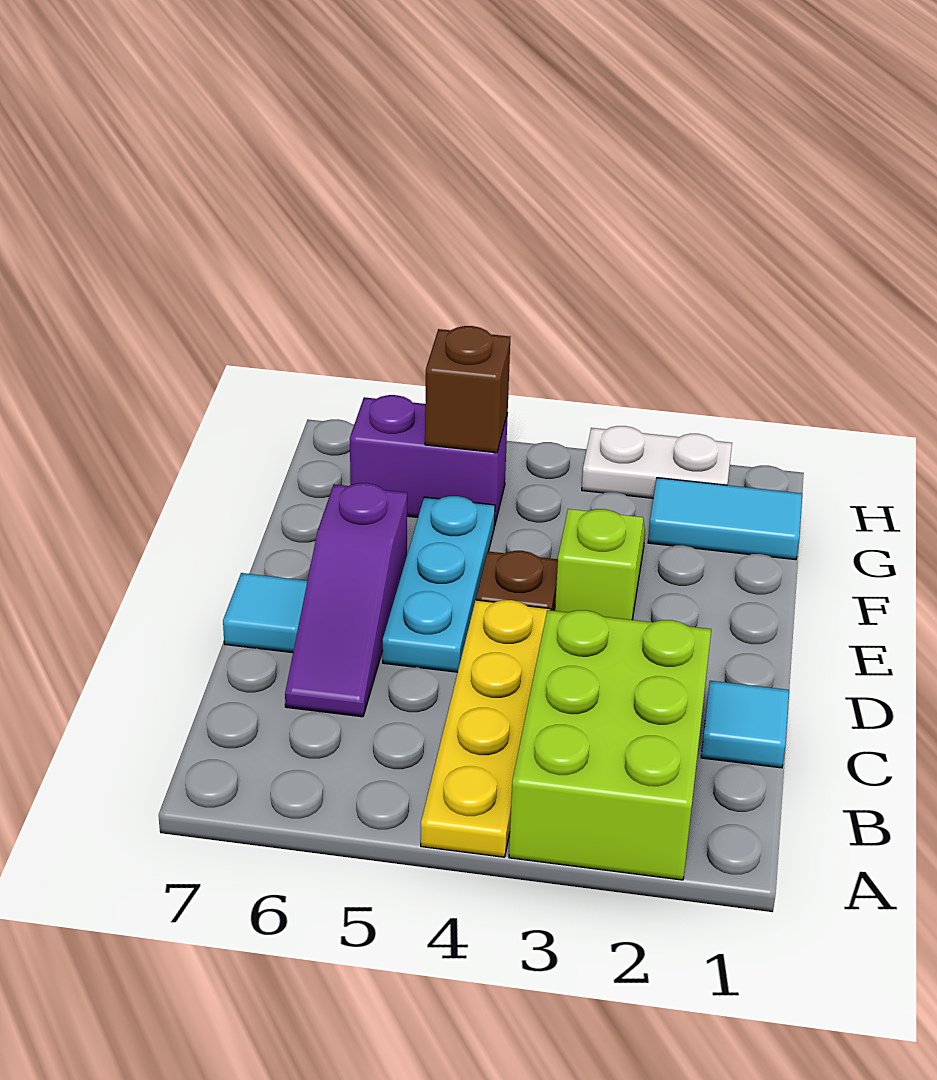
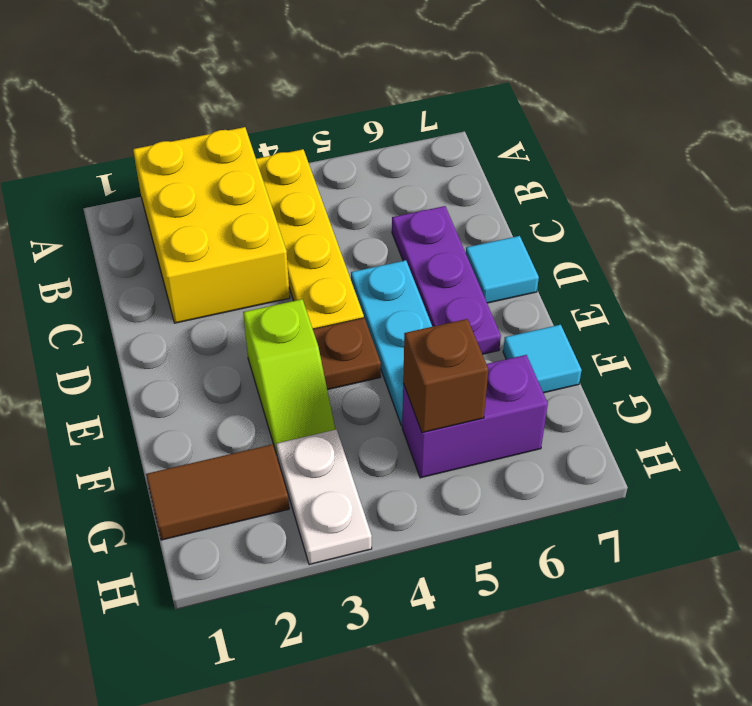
lime brick A2:C3 level 1 -> yellow brick A2:C3 level 1
cyan tile C1 level 1 -> cyan tile F7 level 1
purple slope C6:E6 level 1 top E -> purple plate C6:E6 level 1
cyan tile G1:G2 level 1 -> brown tile G1:G2 level 1
white plate H2:H3 level 1 -> white plate G3:H3 level 1

